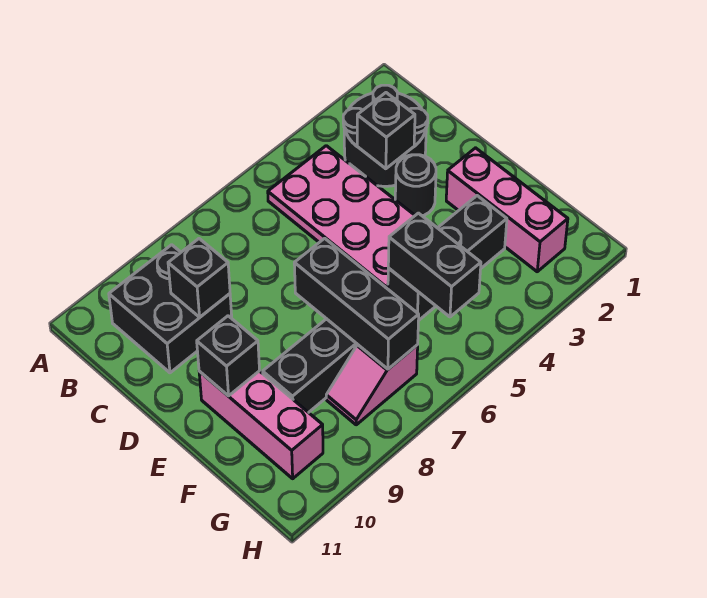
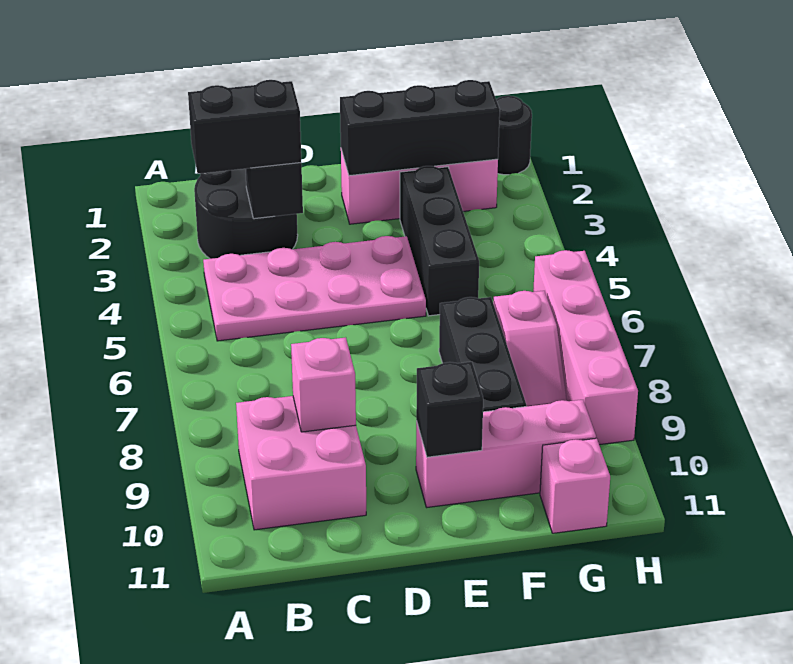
black brick B9:C10 level 1 -> pink brick B9:C10 level 1
black brick C9 level 2 -> pink brick C9 level 2
black round brick D3 level 1 -> black round brick H1 level 1
black brick E7:G7 level 2 -> black brick E2:G2 level 2
black brick F5:G5 level 2 -> black brick B3:C3 level 3
none -> pink brick G11 level 1
none -> pink brick H6:H9 level 1

